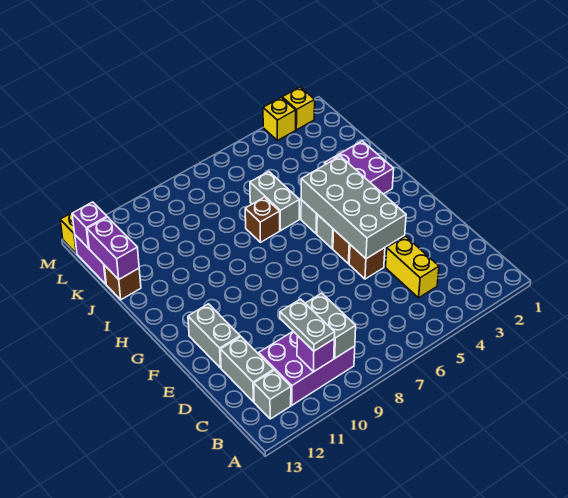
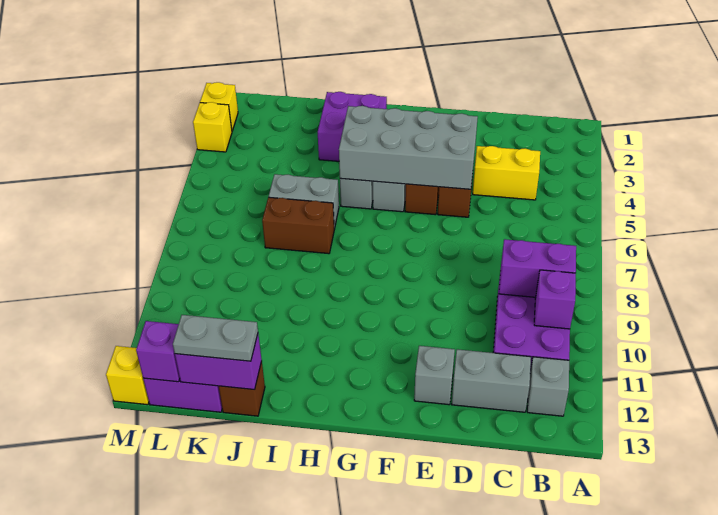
grey brick B9:C9 level 2 -> purple brick B9:C9 level 2
grey plate B10:C10 level 3 -> grey plate J13:K13 level 3
grey brick E12:F12 level 1 -> grey brick E12 level 1
brown brick I7 level 1 -> brown brick I7:J7 level 1

